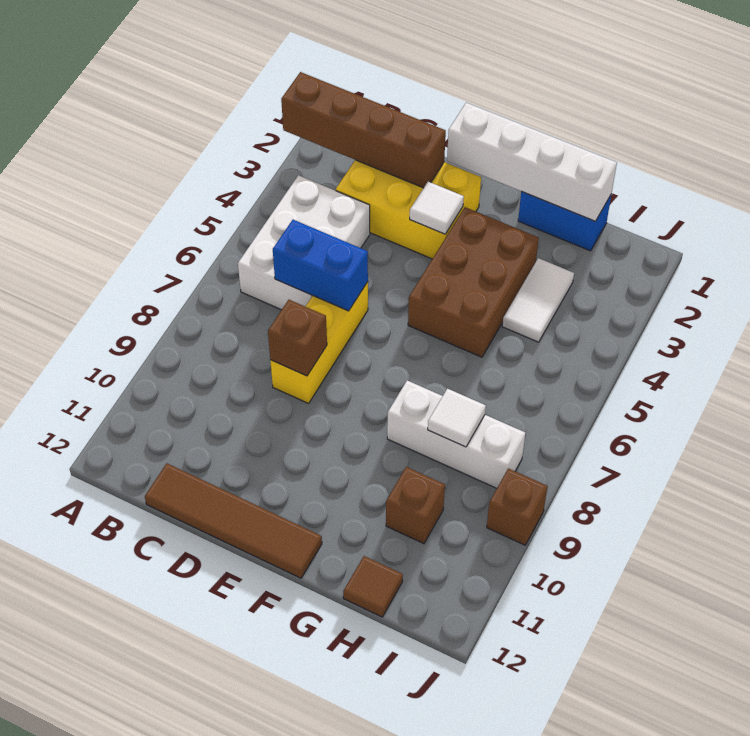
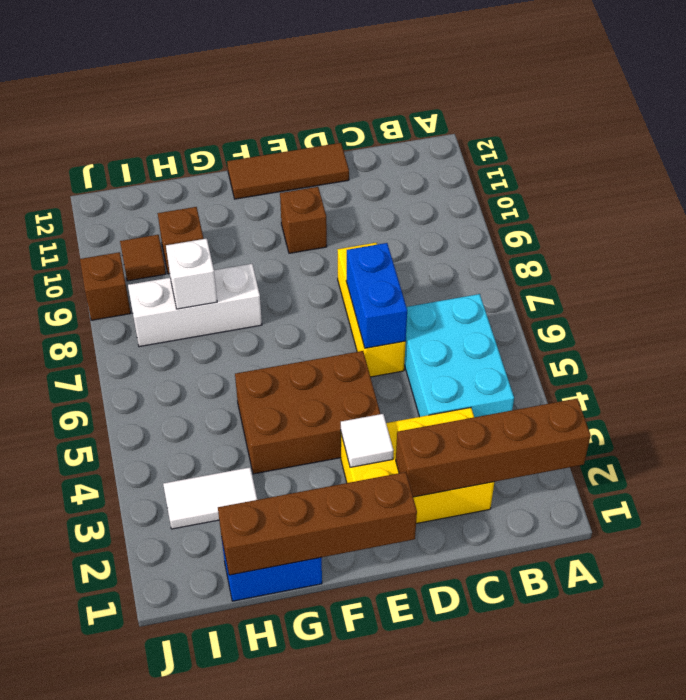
white brick B4:C6 level 1 -> cyan brick B4:C6 level 1
blue brick C6:D6 level 2 -> blue brick D6:D7 level 2
brown tile C12:F12 level 1 -> brown tile D12:F12 level 1
brown brick D8 level 2 -> brown brick E10 level 1
white brick E1:H1 level 2 -> brown brick E1:H1 level 2
brown brick F3:G5 level 1 -> brown brick E4:G5 level 1
white tile H3:H4 level 1 -> white tile H3:I3 level 1
white tile H8 level 2 -> white brick H8 level 2
brown tile H12 level 1 -> brown tile I10 level 1

